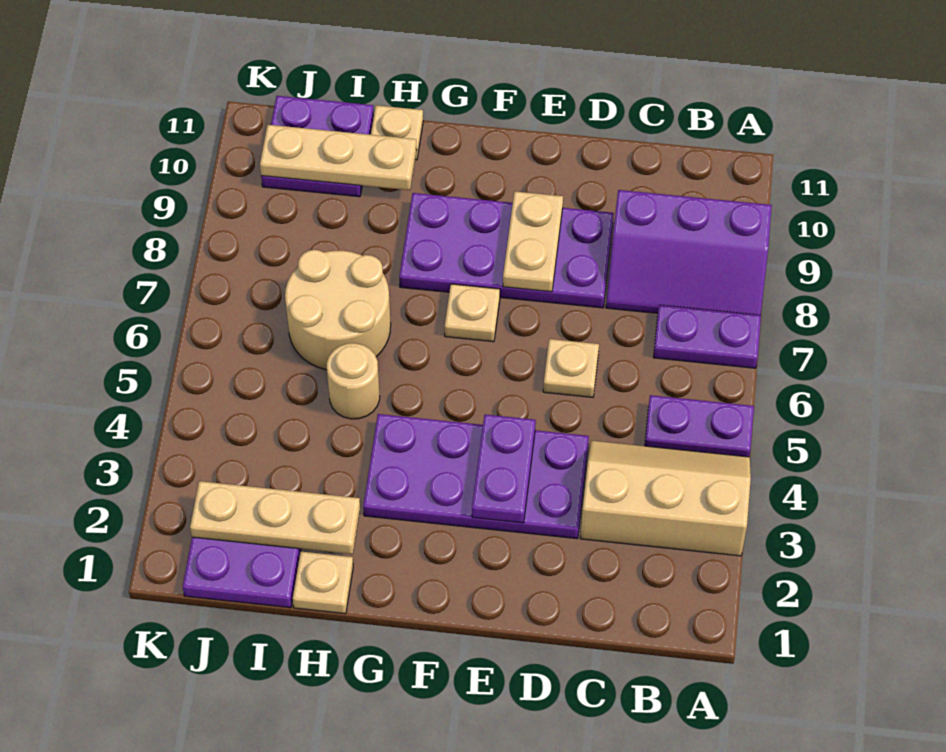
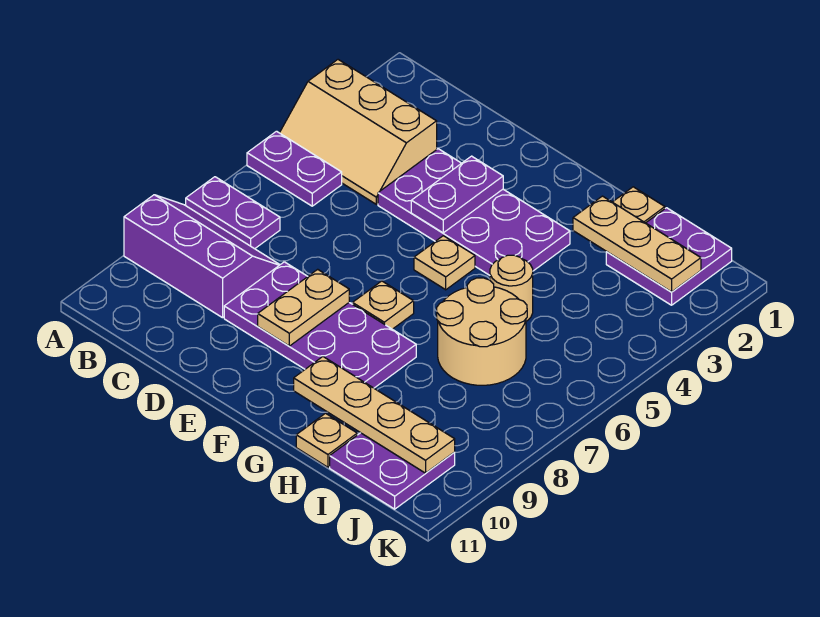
tan plate D6 level 1 -> tan plate F5 level 1
tan plate H10:J10 level 2 -> tan plate G10:J10 level 2

